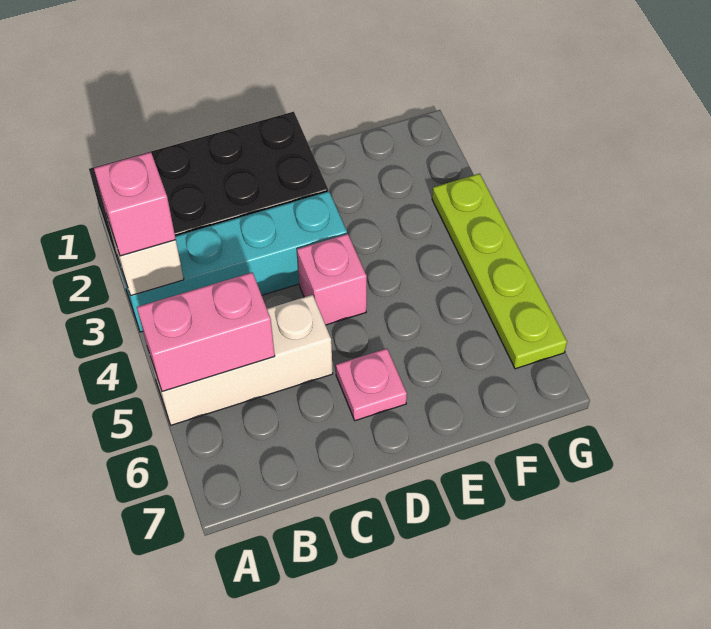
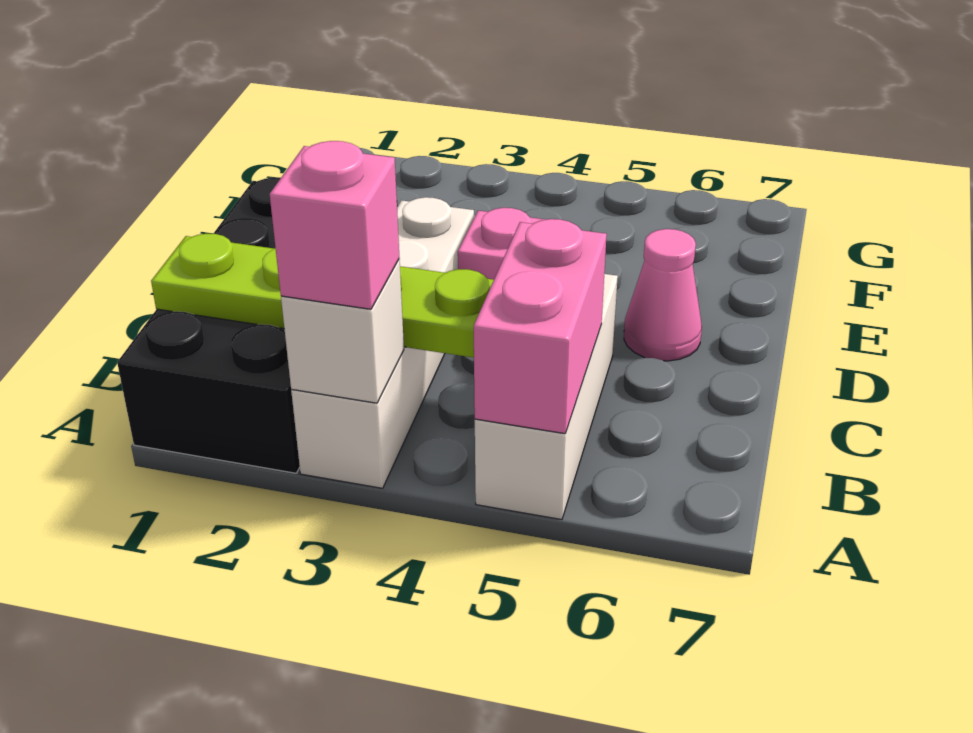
cyan brick A3:D3 level 1 -> white brick A3:D3 level 1
pink plate D6 level 1 -> pink cone D6 level 1
lime plate G3:G6 level 1 -> lime plate B1:B4 level 2

